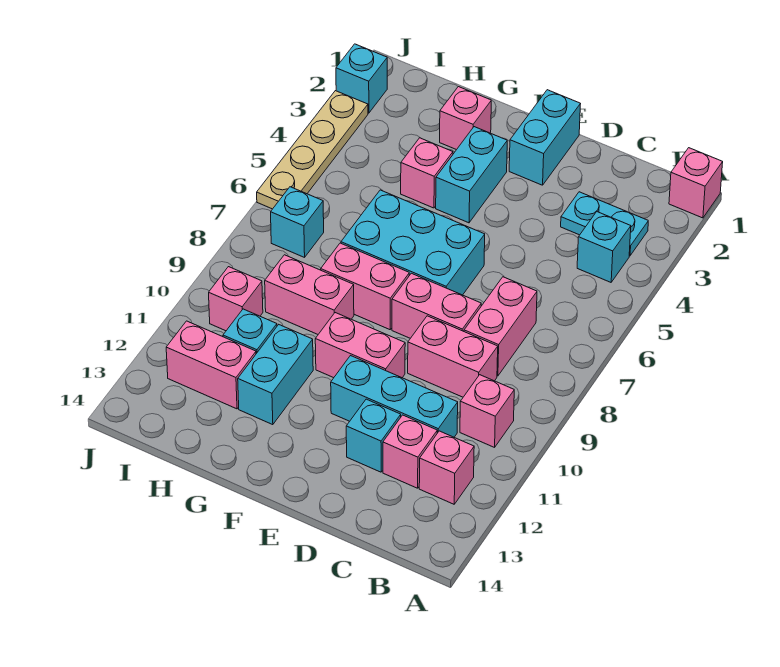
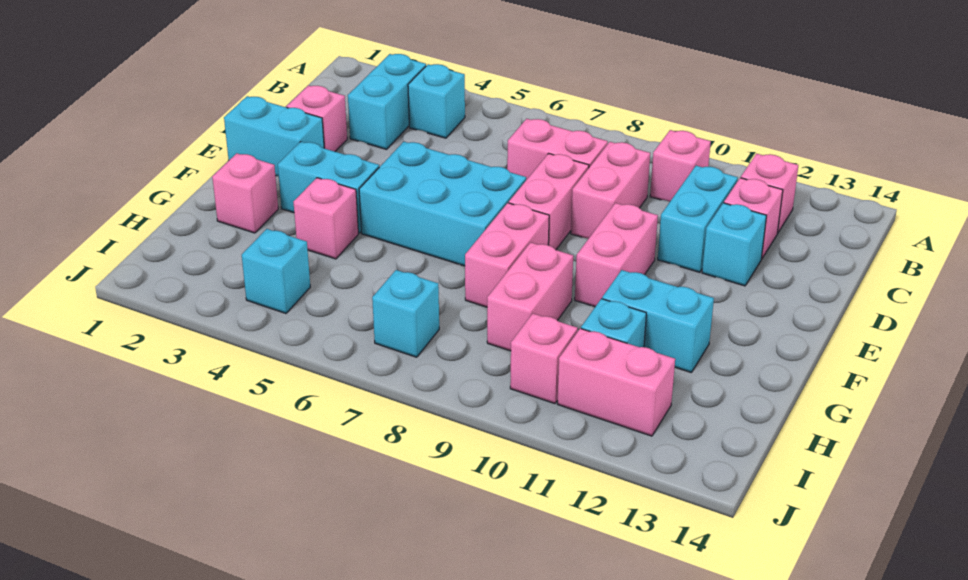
pink brick A1 level 1 -> pink brick D2 level 1
cyan plate B3:C3 level 1 -> cyan brick B3:C3 level 1
cyan brick C11:E11 level 1 -> cyan brick C11:D11 level 1
cyan brick E6:G7 level 1 -> cyan brick E5:F7 level 1
pink brick H12:I12 level 1 -> pink brick I11:I12 level 1
cyan brick J2 level 1 -> cyan brick I4 level 1
tan plate J3:J6 level 1 -> none

